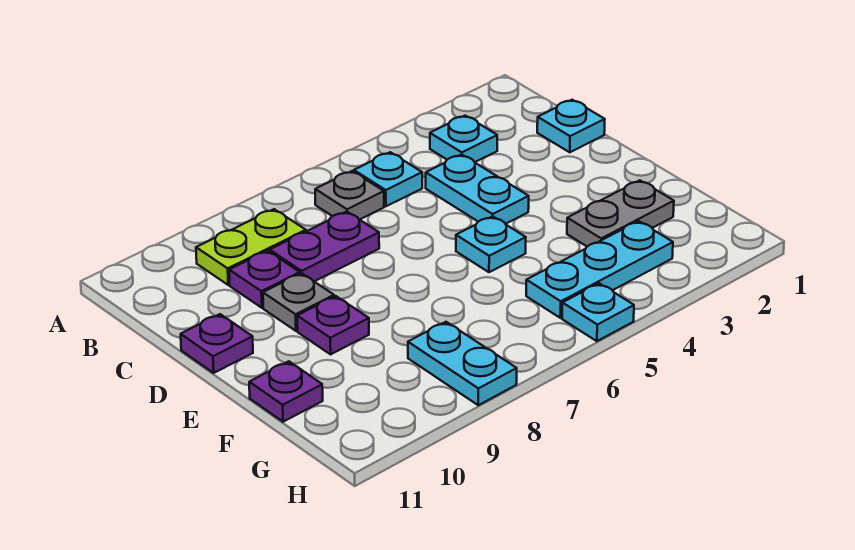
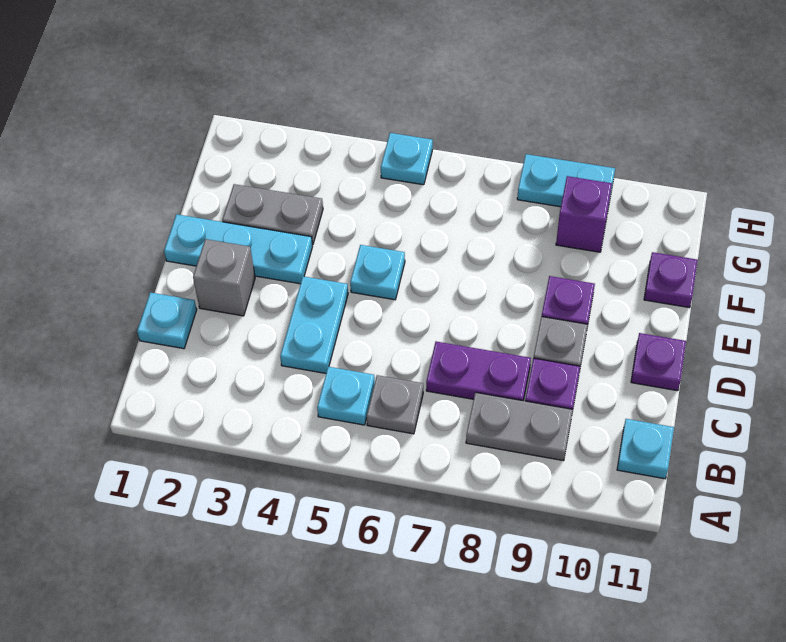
cyan plate B3 level 1 -> cyan plate B11 level 1
lime plate B8:B9 level 1 -> grey plate B8:B9 level 1
none -> grey brick D2 level 1
cyan plate G3:G5 level 1 -> cyan plate E1:E3 level 1
cyan plate G8:H8 level 1 -> cyan plate H8:H9 level 1
none -> purple brick G9 level 1

